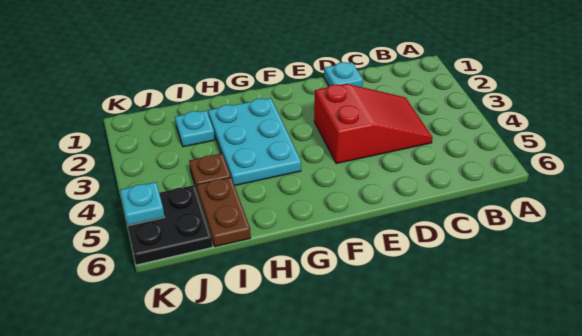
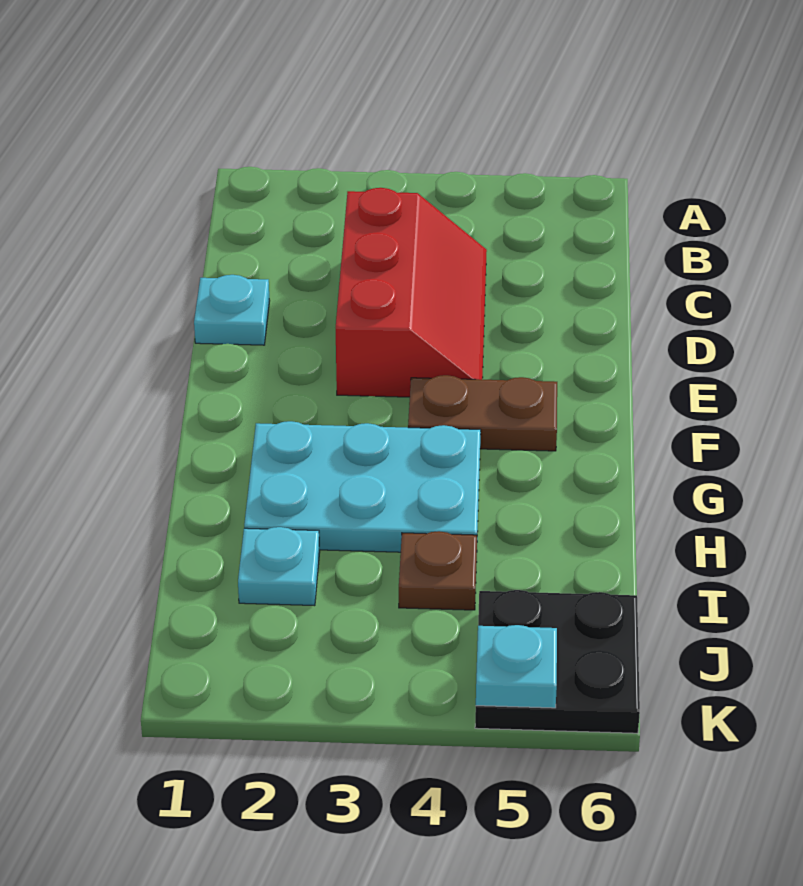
red slope C3:E4 level 1 top E -> red slope C3:E4 level 1 top 3
brown plate I5:I6 level 1 -> brown plate F4:F5 level 1

